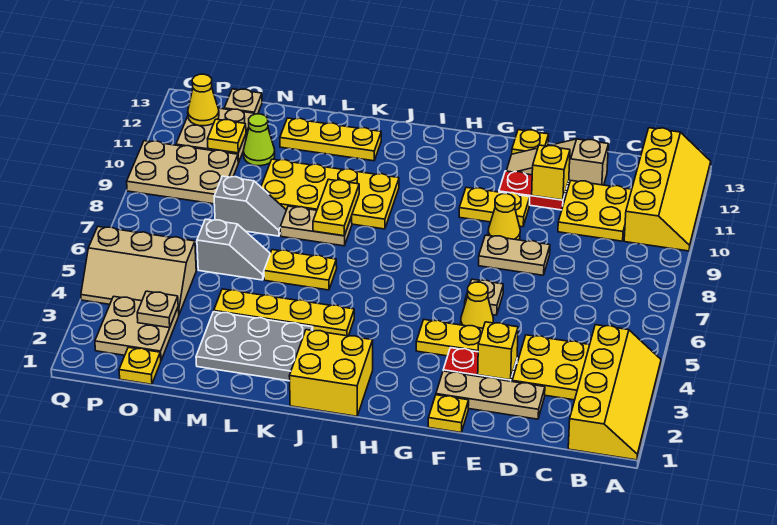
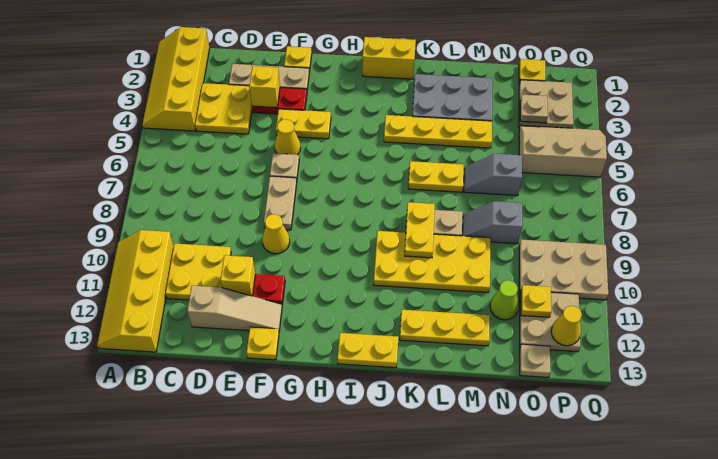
tan plate E8:F8 level 1 -> tan plate F7:F8 level 1
yellow plate F10:G10 level 1 -> yellow plate I13:J13 level 1
yellow brick I1:J2 level 1 -> yellow brick I1:J1 level 1

